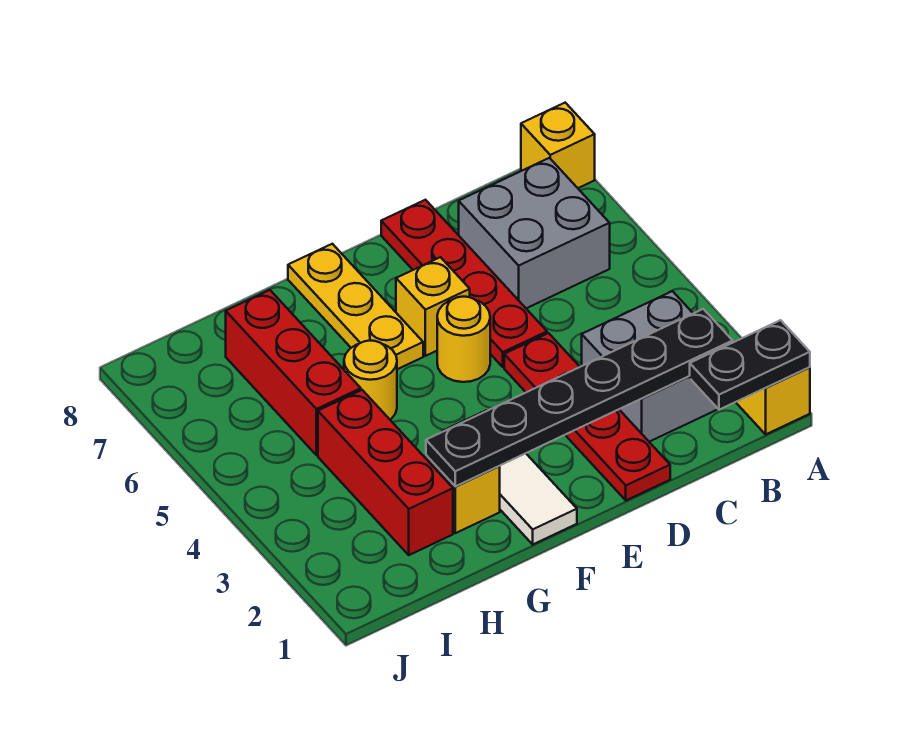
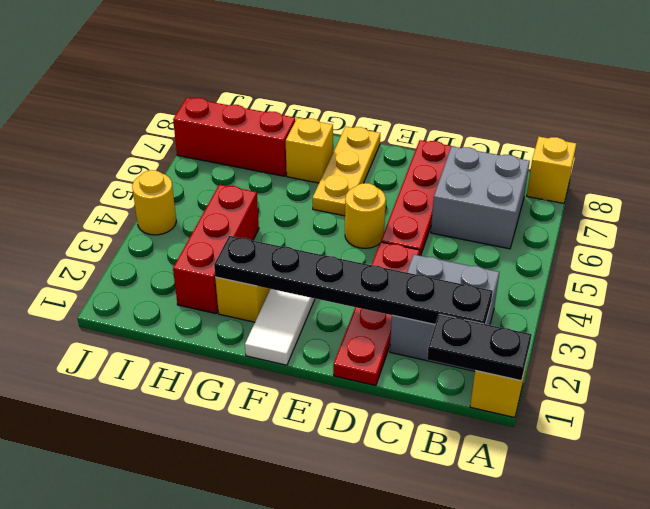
yellow brick E6 level 1 -> yellow brick G7 level 1
yellow round brick G5 level 1 -> yellow round brick J4 level 1
red brick H5:H7 level 1 -> red brick H7:J7 level 1

